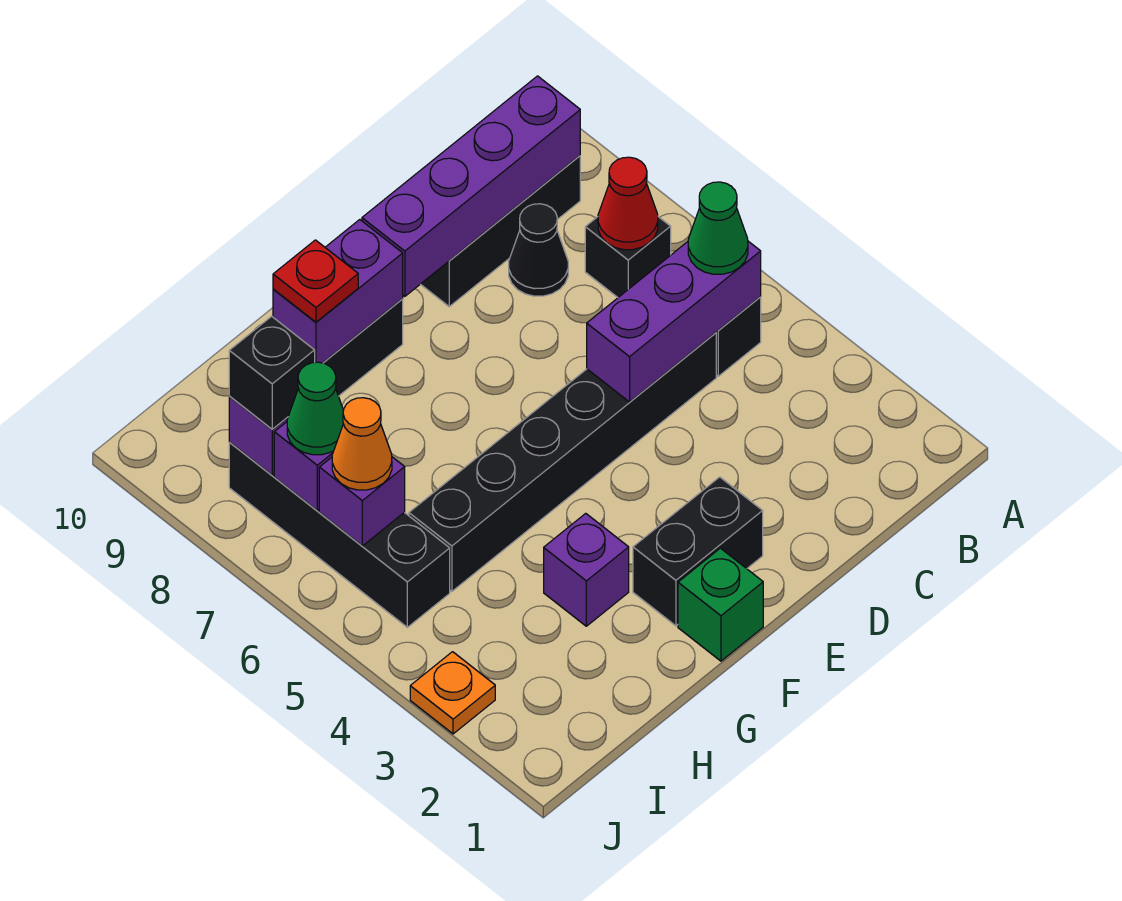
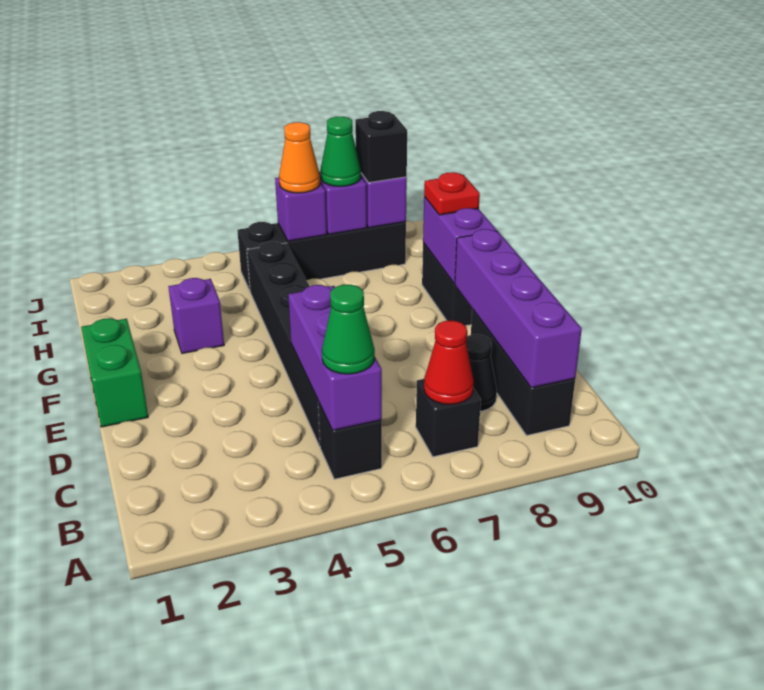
black brick E2:F2 level 1 -> none
green brick F1 level 1 -> green brick E1:F1 level 1
orange plate J3 level 1 -> none

